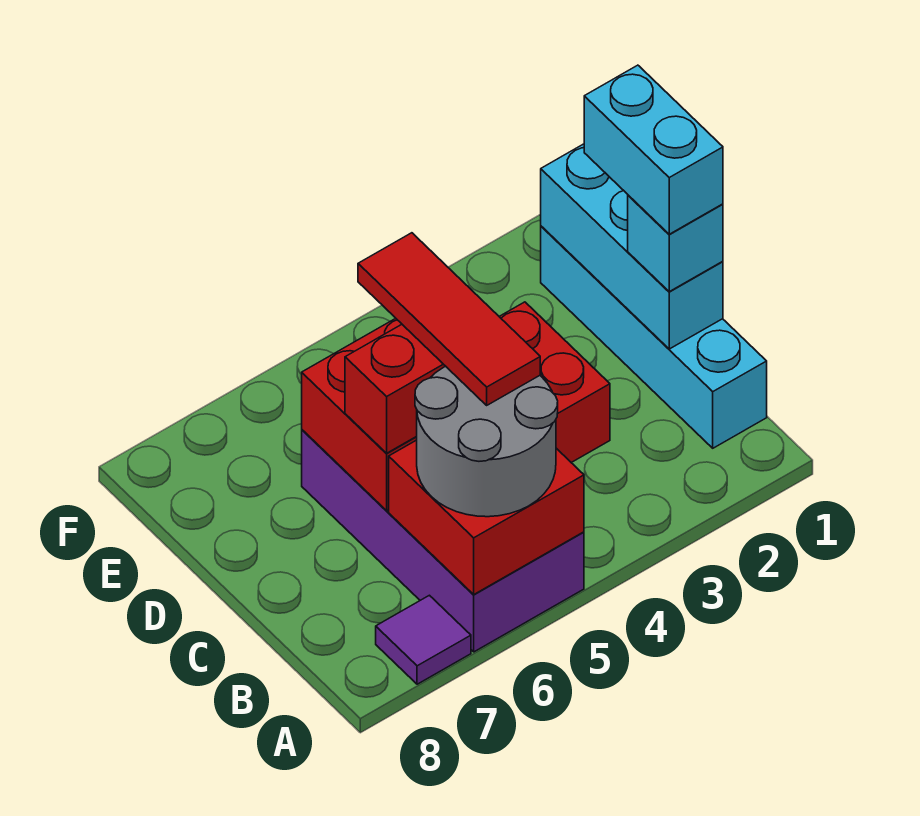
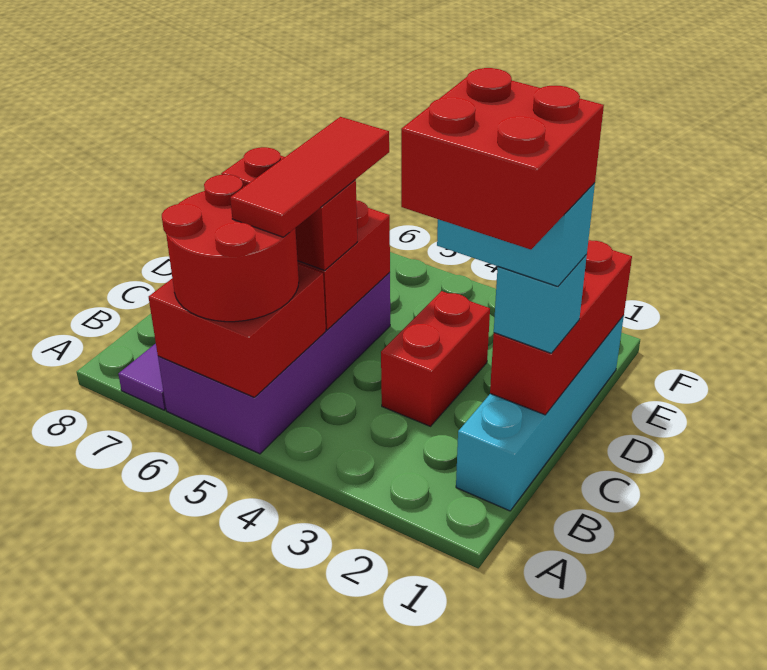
grey round brick A5:B6 level 3 -> red round brick A5:B6 level 3
none -> red brick B1:C2 level 5
cyan brick C1:E1 level 2 -> red brick C1:E1 level 2
cyan brick C1:D1 level 4 -> cyan brick C1:C2 level 4

